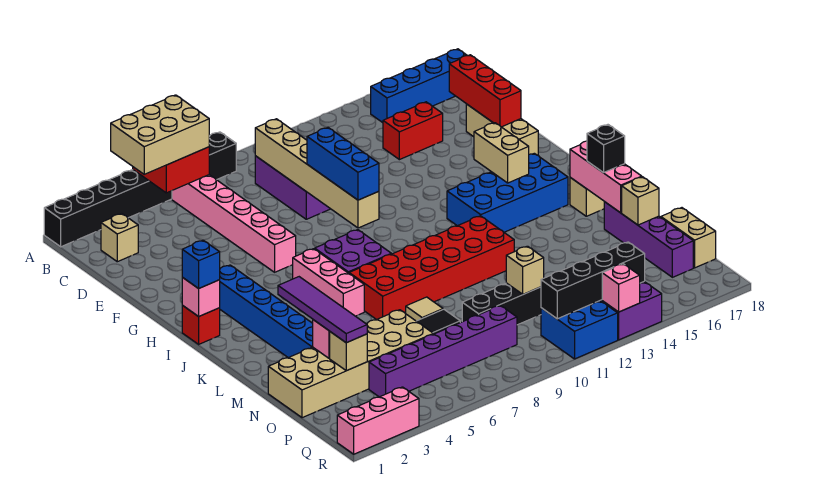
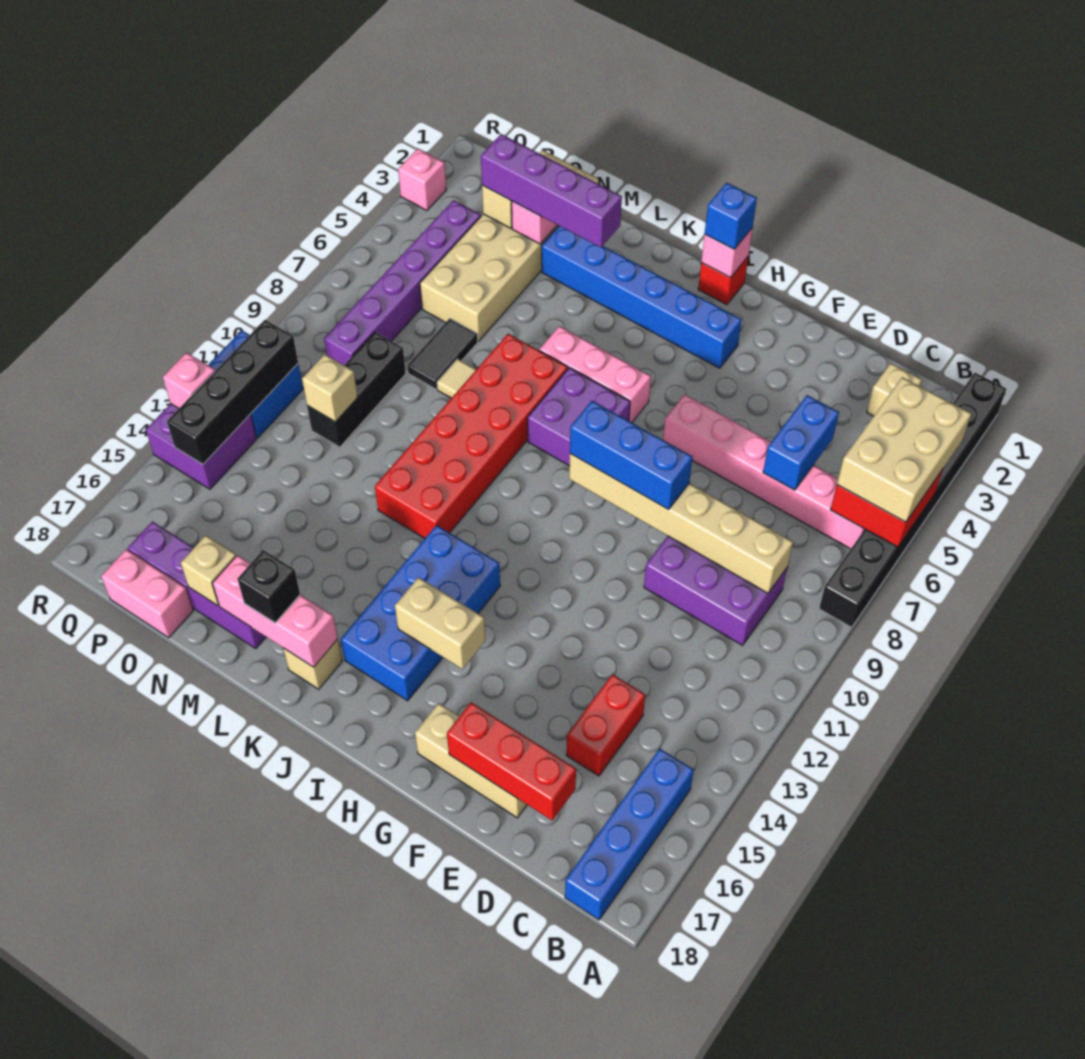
none -> blue brick D5:D6 level 2
purple tile L3:O3 level 3 -> purple brick L3:O3 level 3
tan brick O18:P18 level 1 -> pink brick O18:P18 level 1
pink brick R1:R3 level 1 -> pink brick R3 level 1

